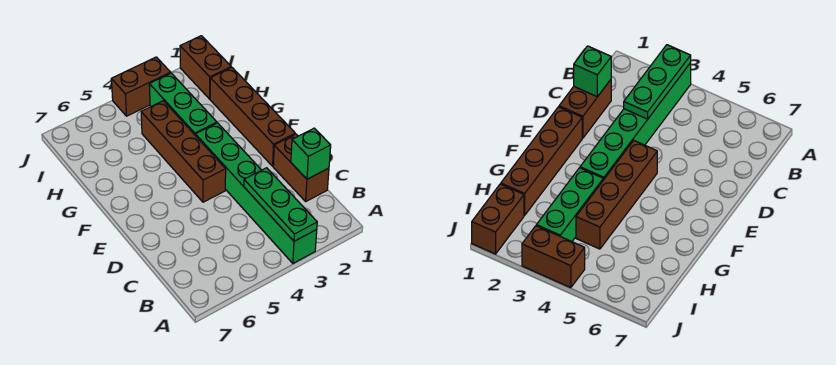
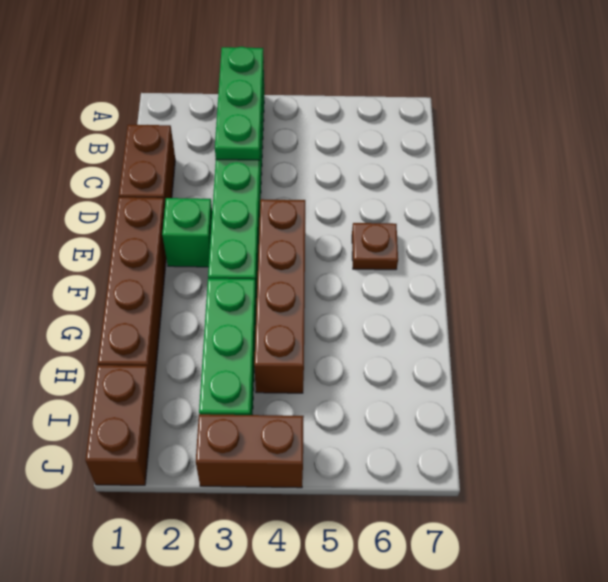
green brick C1 level 2 -> green brick E2 level 1
none -> brown plate E6 level 1

